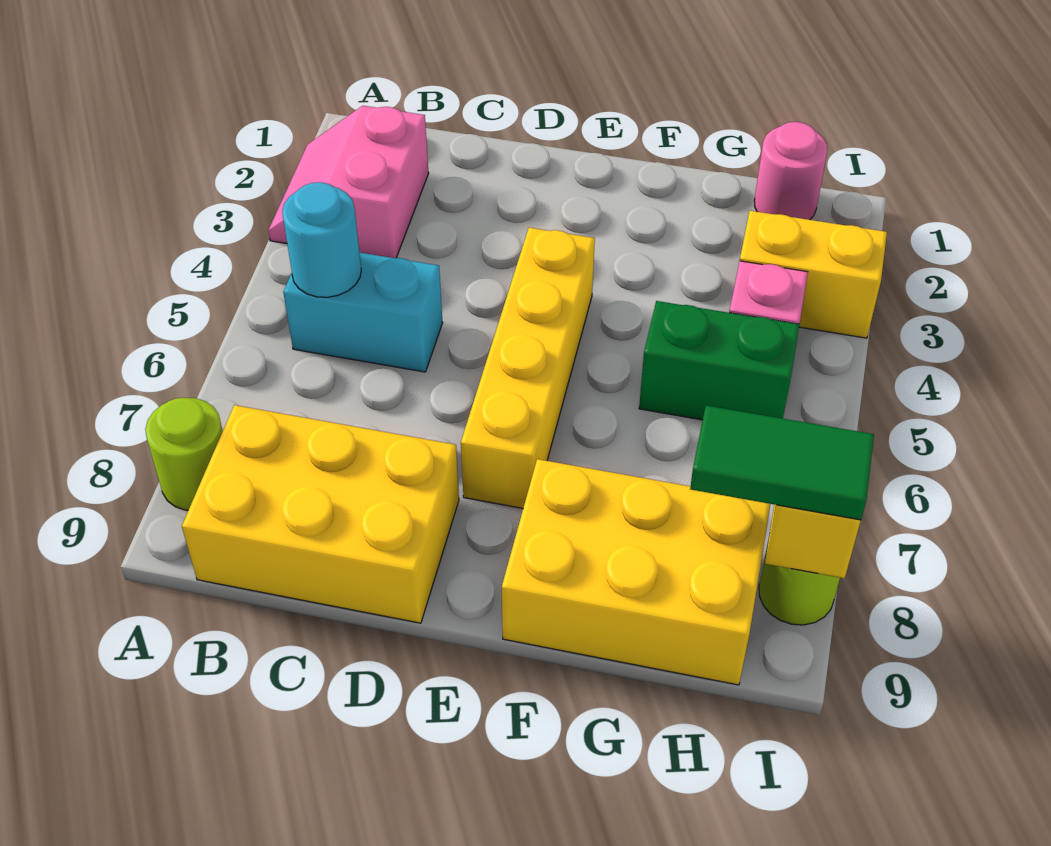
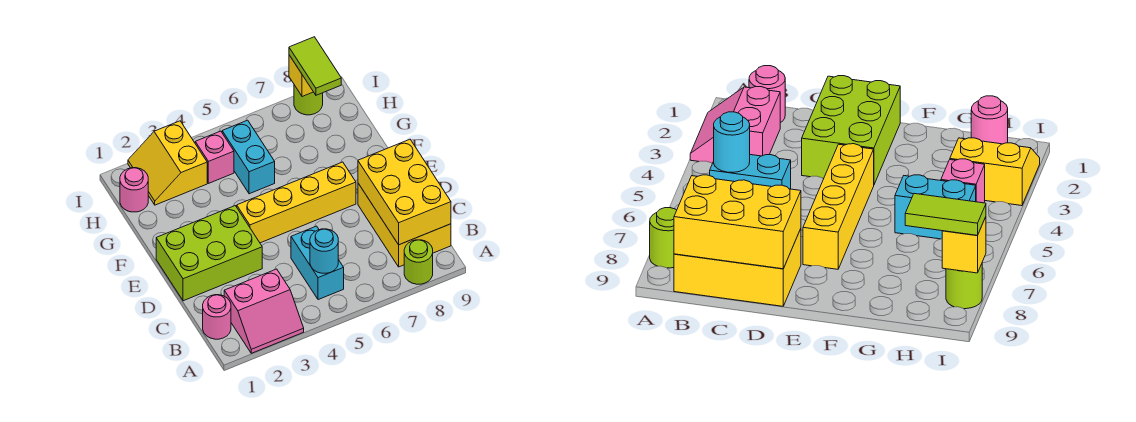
none -> pink round brick B1 level 1
none -> lime brick D1:E3 level 1
yellow brick F8:H9 level 1 -> yellow brick B8:D9 level 2
green brick G5:H5 level 1 -> cyan brick G5:H5 level 1
green tile H8:I8 level 3 -> lime tile H8:I8 level 3

